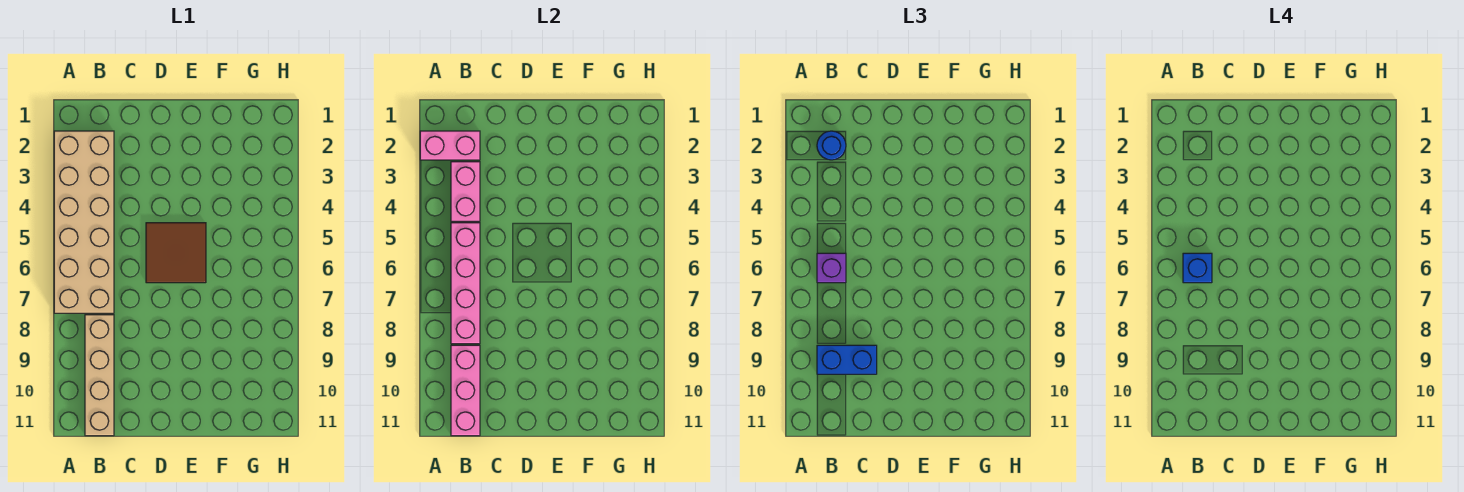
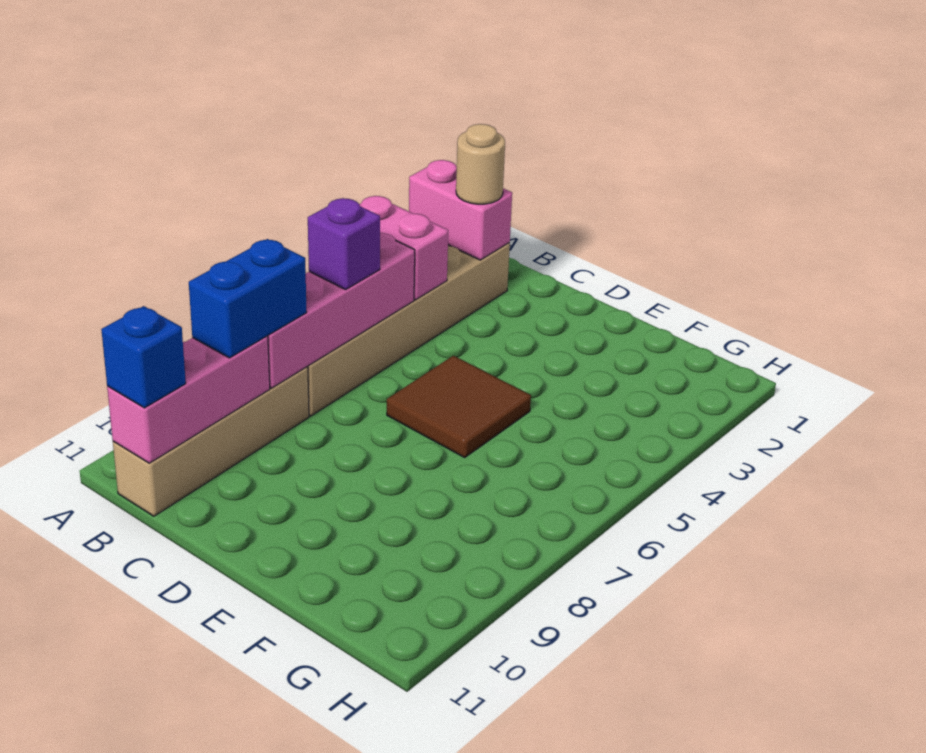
blue round brick B2 level 3 -> tan round brick B2 level 3
pink brick B3:B4 level 2 -> pink brick A4:B4 level 2
blue brick B6 level 4 -> blue brick B11 level 3
blue brick B9:C9 level 3 -> blue brick B8:B9 level 3

